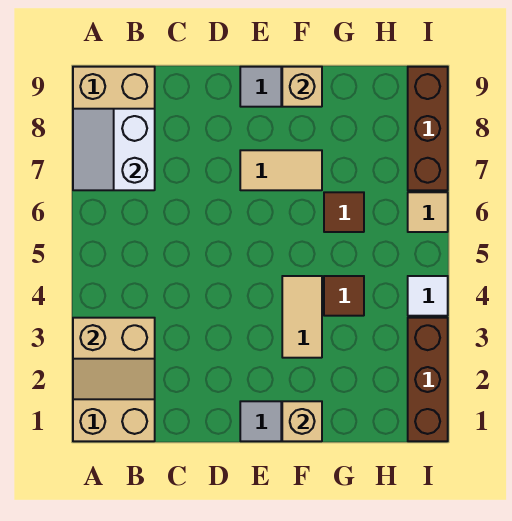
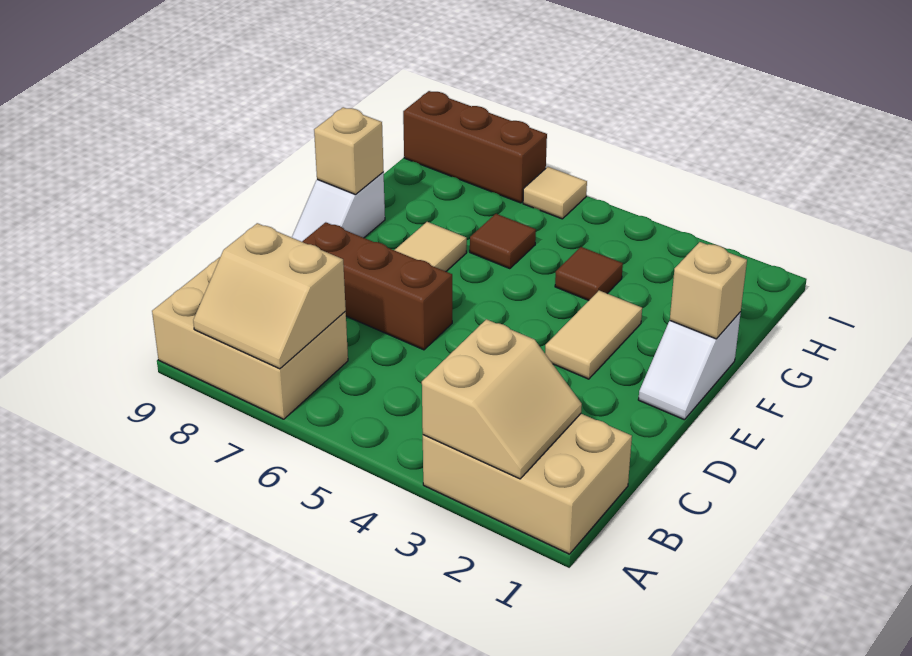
white slope A7:B8 level 2 top B -> tan slope A7:B8 level 2 top B
tan tile F3:F4 level 1 -> tan tile E3:F3 level 1
brown brick I1:I3 level 1 -> brown brick D6:D8 level 1
white tile I4 level 1 -> none

